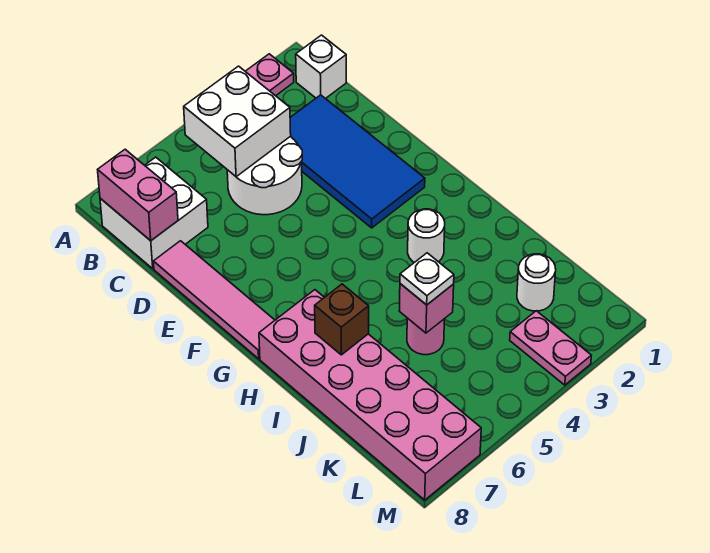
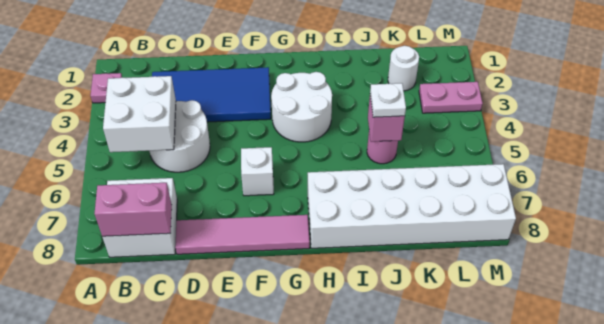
white brick B1 level 1 -> white brick F6 level 1
white round brick H3 level 1 -> white round brick G3:H4 level 1
pink brick H7:M8 level 1 -> white brick H7:M8 level 1
brown brick I7 level 2 -> none

